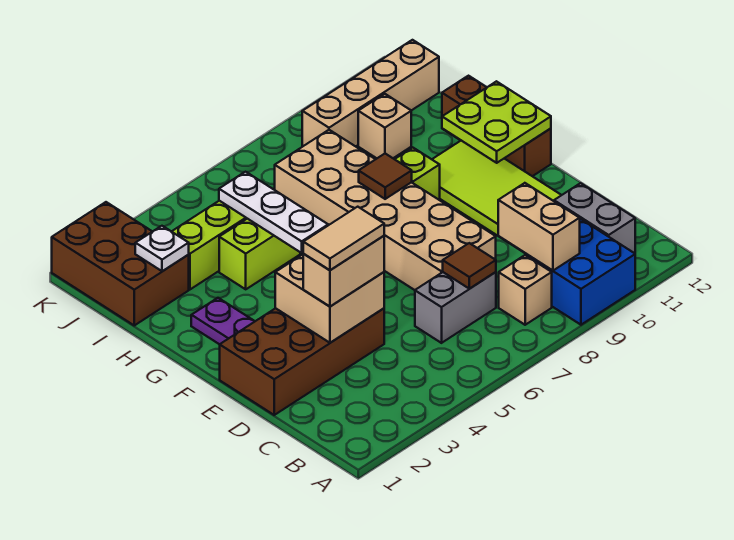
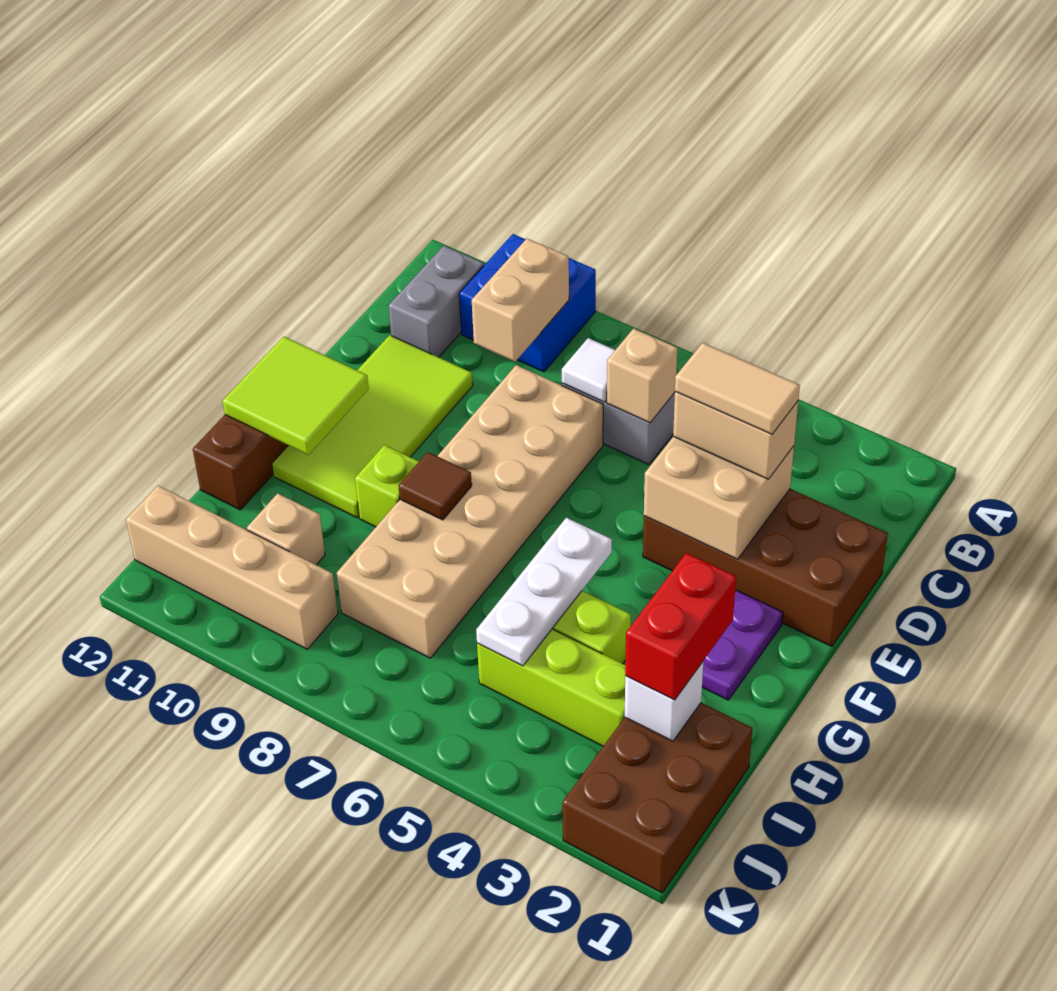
tan brick B8 level 1 -> tan brick C6 level 2
brown tile C7 level 2 -> white tile C7 level 2
lime plate F11:G12 level 2 -> lime tile F11:G12 level 2
none -> red brick H2:I2 level 3
white plate I2 level 2 -> white brick I2 level 2

